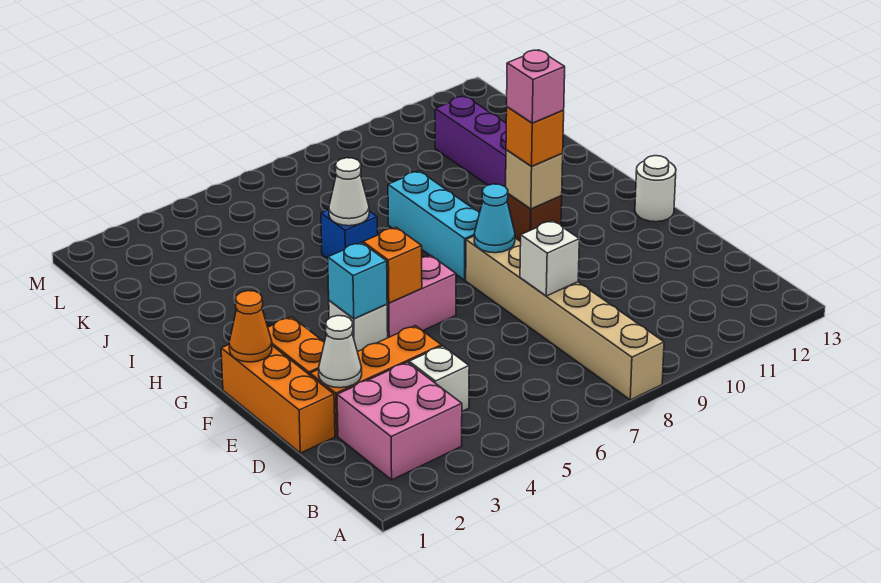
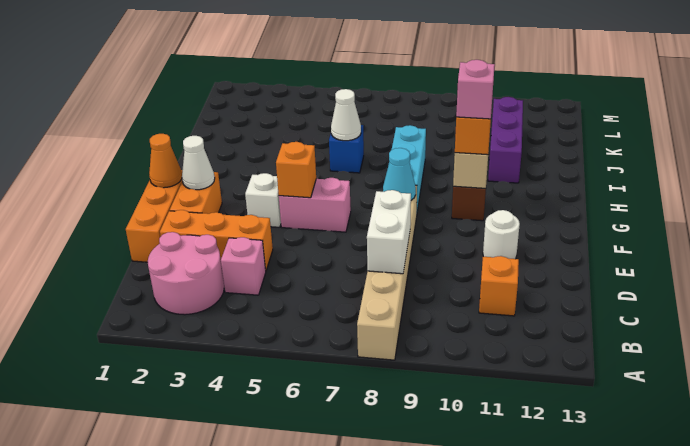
pink brick B2:C3 level 1 -> pink round brick B2:C3 level 1
white brick C4 level 1 -> pink brick C4 level 1
none -> orange brick C11 level 1
white cone D2 level 2 -> white cone F2 level 2
white brick D8 level 2 -> white brick C8:D8 level 2
cyan brick F4 level 2 -> none
white round brick F13 level 1 -> white round brick E11 level 1

